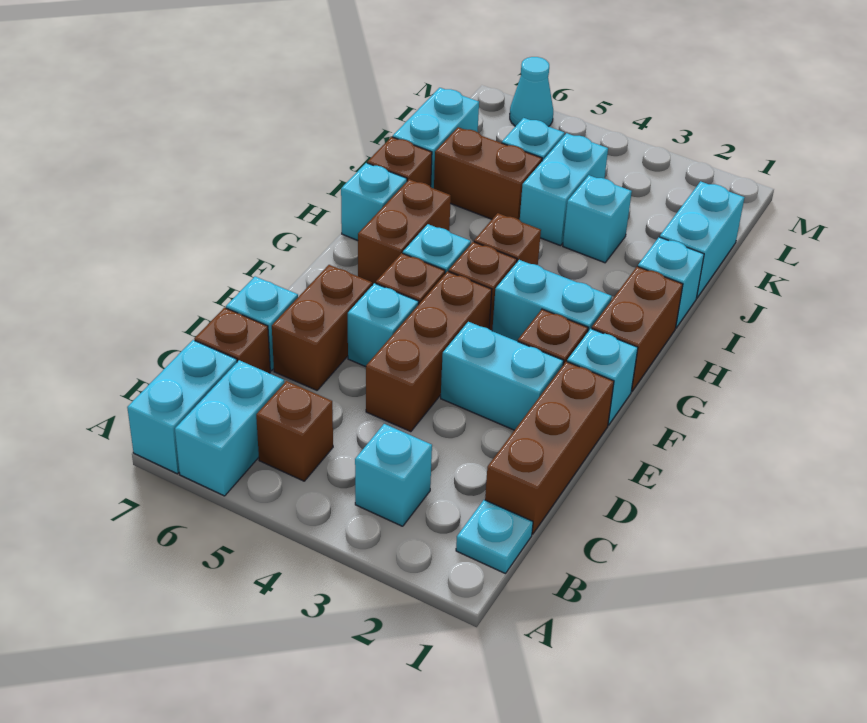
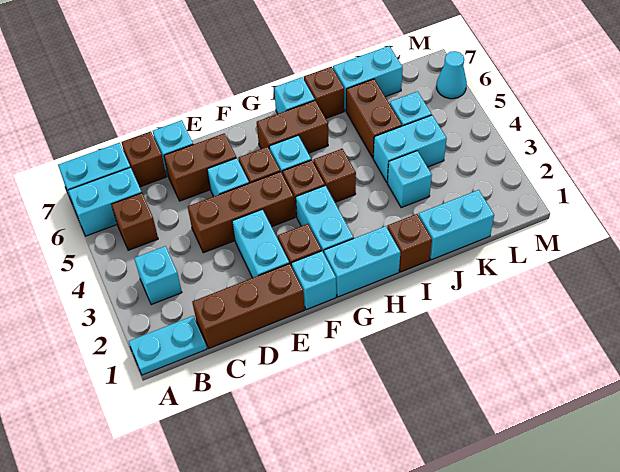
cyan plate B1 level 1 -> cyan plate A1:B1 level 1
brown brick G1:H1 level 1 -> cyan brick G1:H1 level 1
cyan brick I1 level 1 -> brown brick I1 level 1

